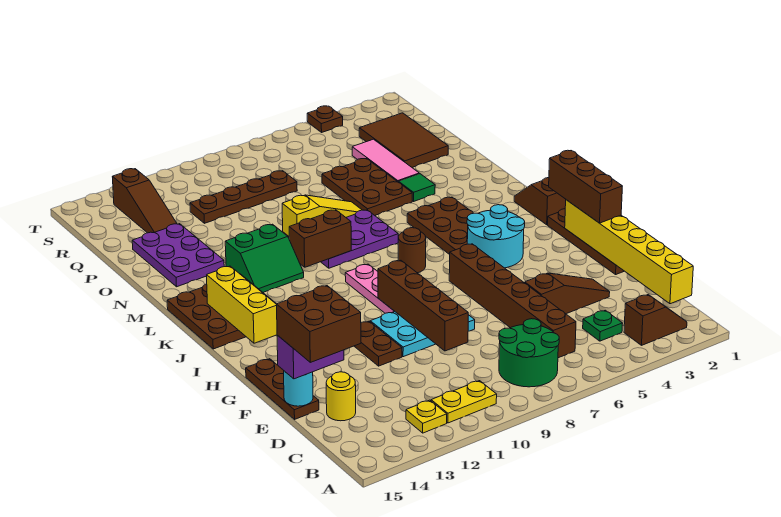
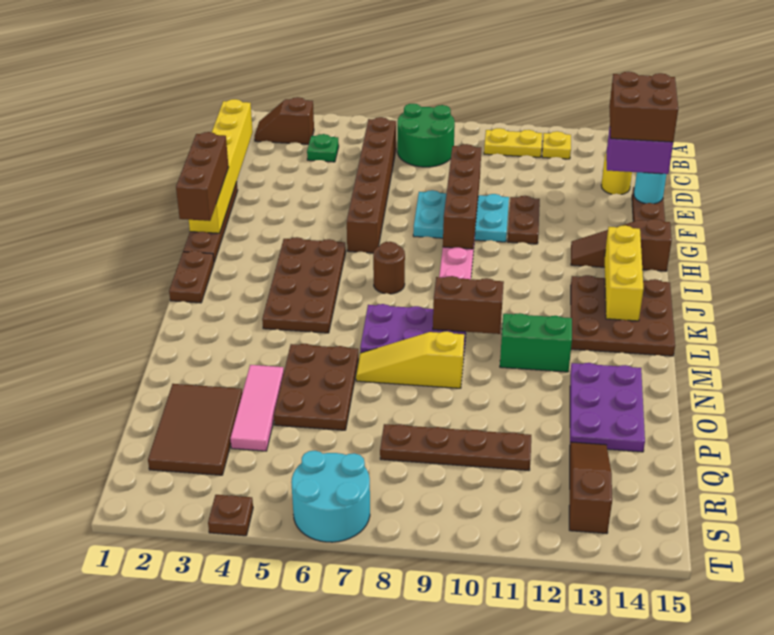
brown slope E3:E5 level 1 top 5 -> brown slope H13:H15 level 1 top 15
cyan round brick H4:I5 level 2 -> cyan round brick S6:T7 level 1
brown slope J1:K1 level 1 top J -> brown plate J1:K1 level 1
green tile N4 level 1 -> none

